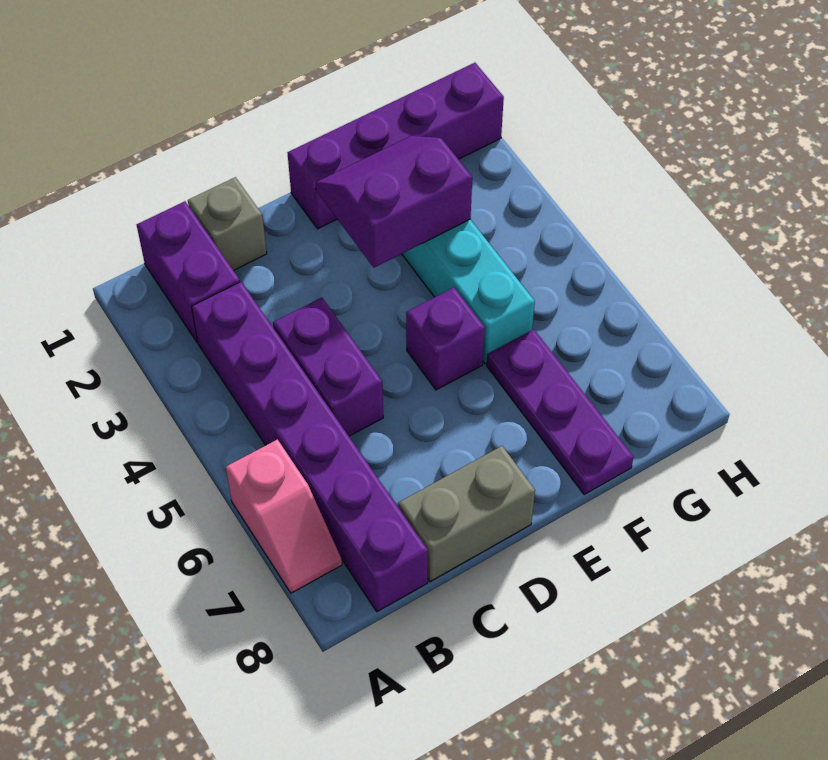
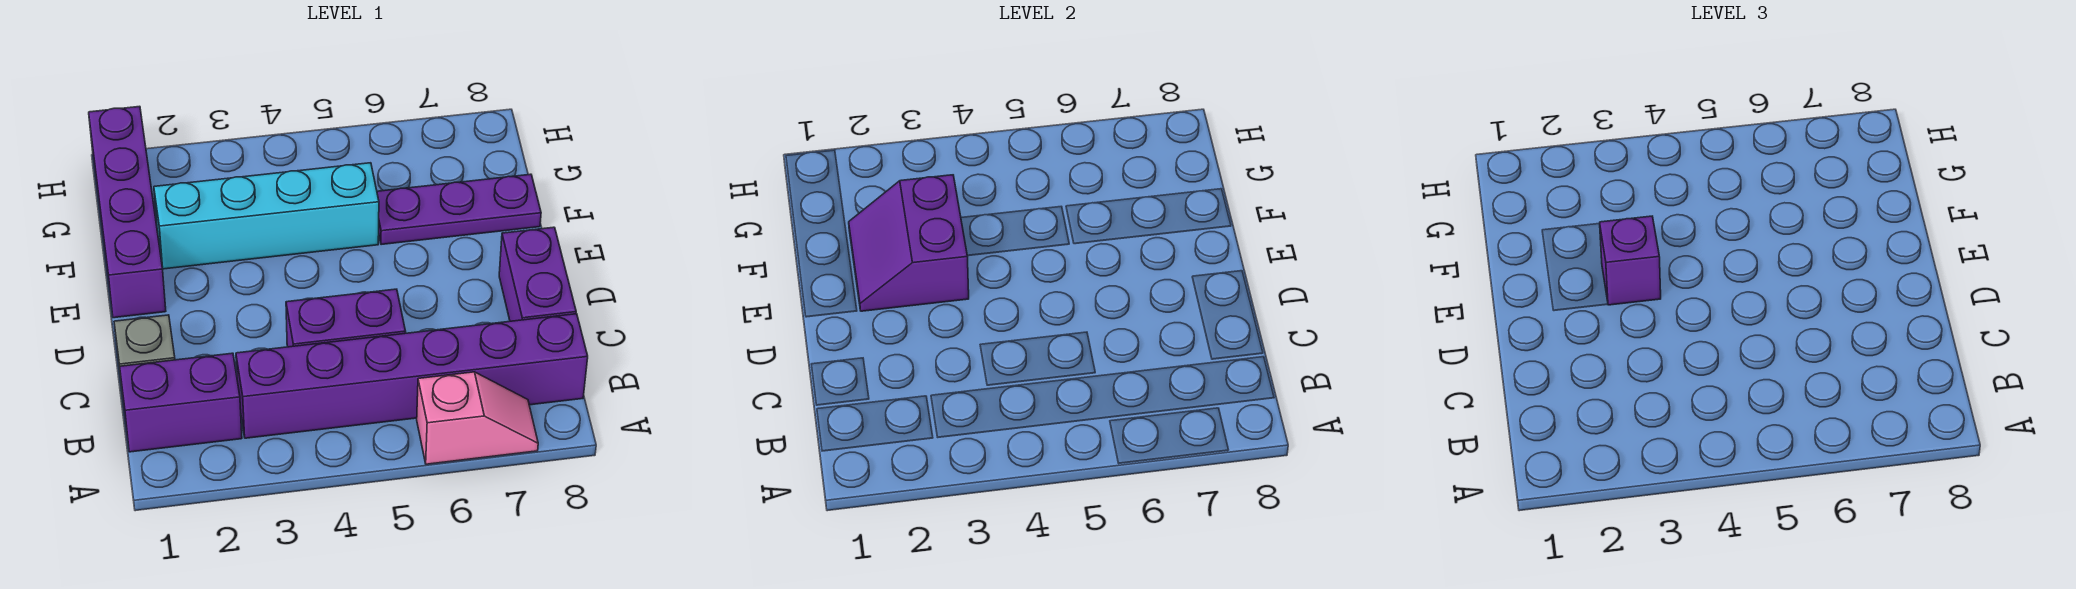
grey brick C8:D8 level 1 -> purple brick C8:D8 level 1
purple brick E5 level 1 -> purple brick E3 level 3

